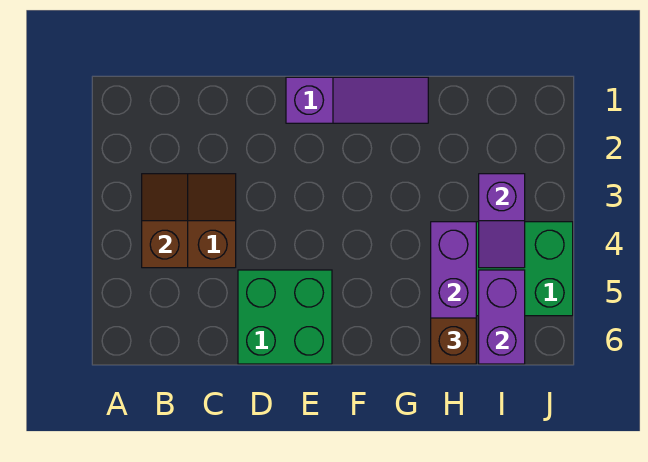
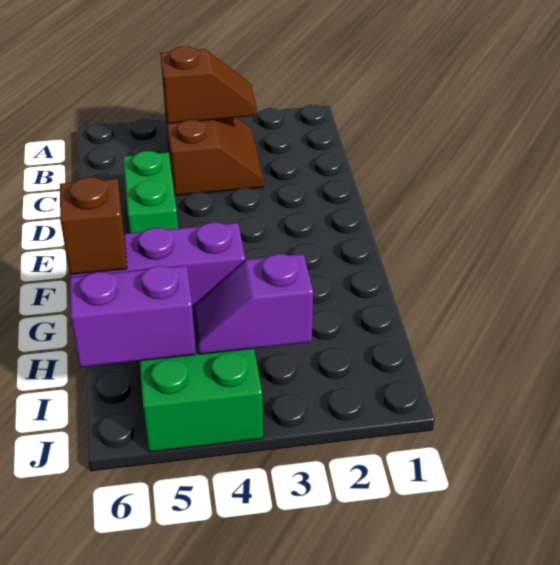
green brick D5:E6 level 1 -> green brick D5:E5 level 1
purple slope E1:G1 level 1 top E -> none

